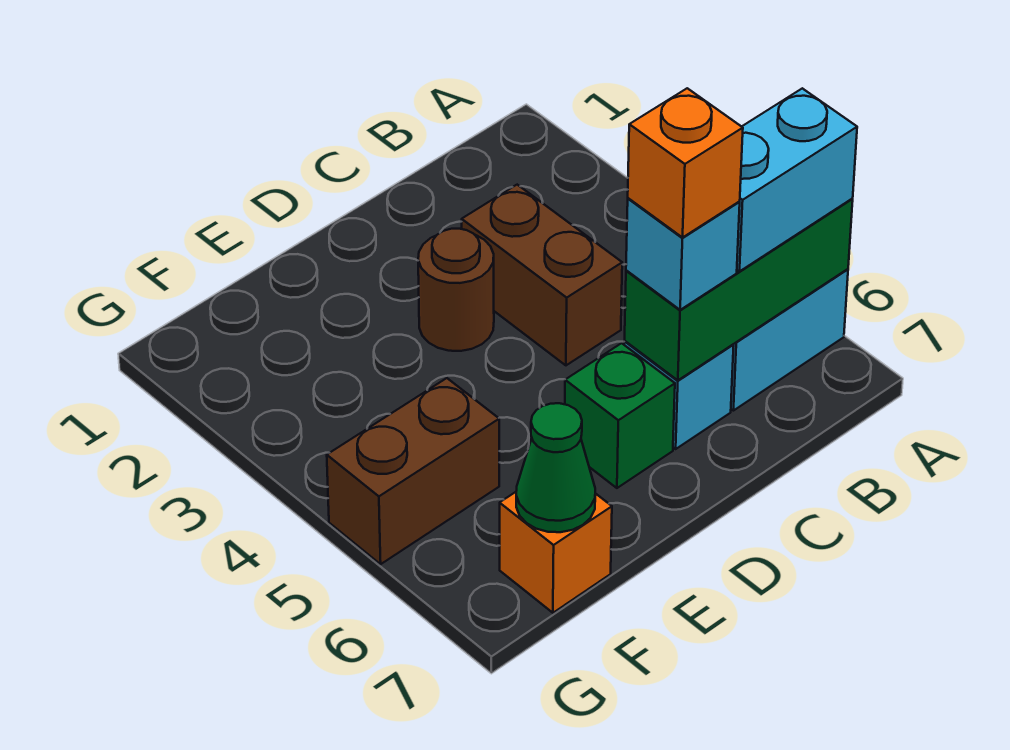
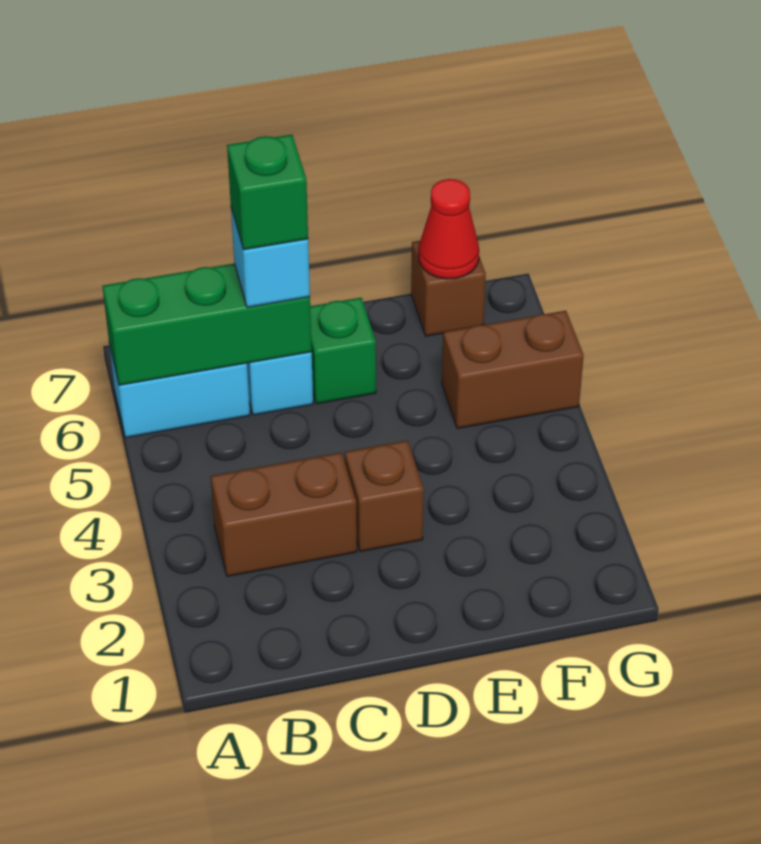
cyan brick A6:B6 level 3 -> none
brown brick C3:C4 level 1 -> brown brick B3:C3 level 1
orange brick C6 level 4 -> green brick C6 level 4
brown round brick D3 level 1 -> brown brick D3 level 1
orange brick F7 level 1 -> brown brick F7 level 1
green cone F7 level 2 -> red cone F7 level 2

